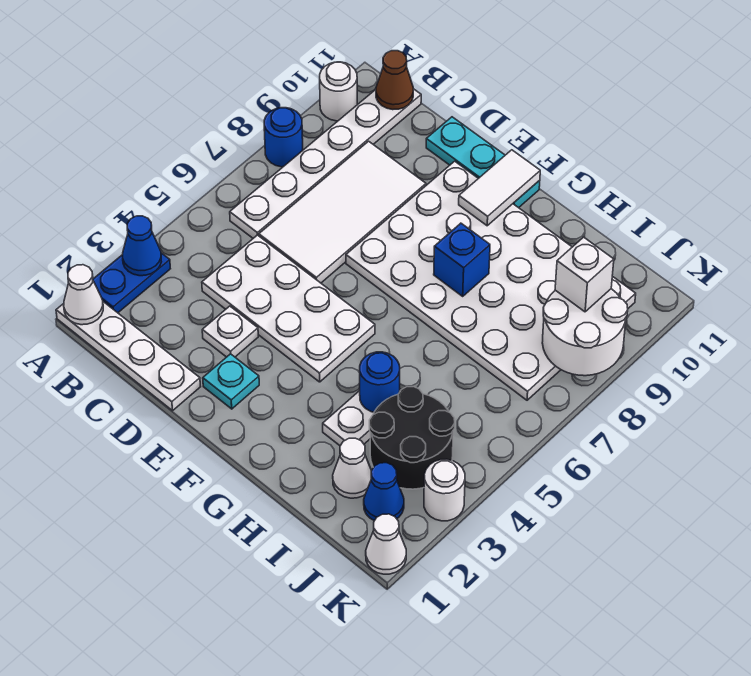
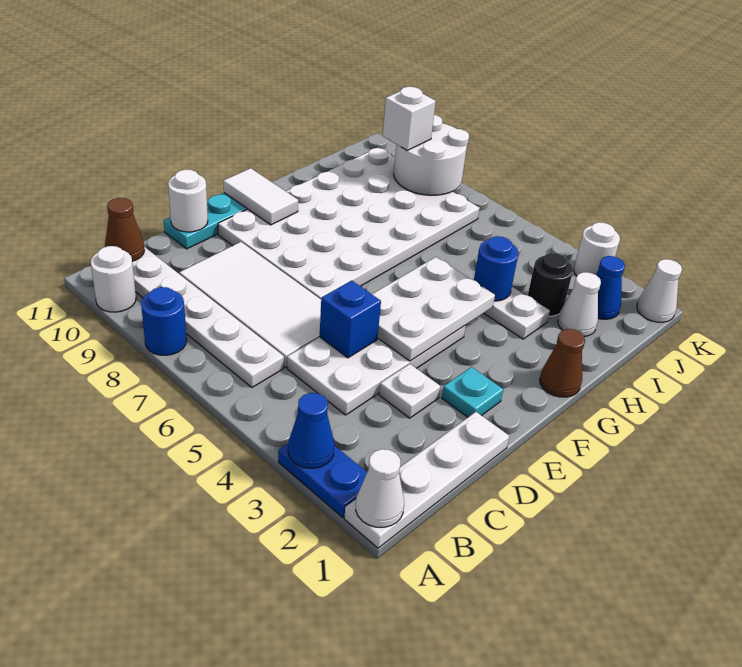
none -> white round brick D11 level 2
none -> white plate E4:G5 level 2
none -> brown cone G1 level 1
blue brick G8 level 2 -> blue brick D5 level 2
black round brick I3:J4 level 1 -> black round brick I3 level 1

